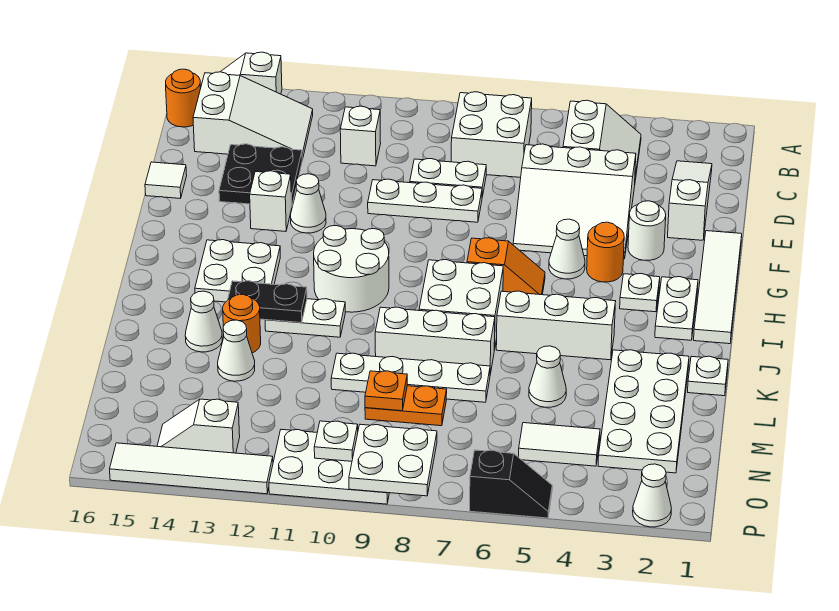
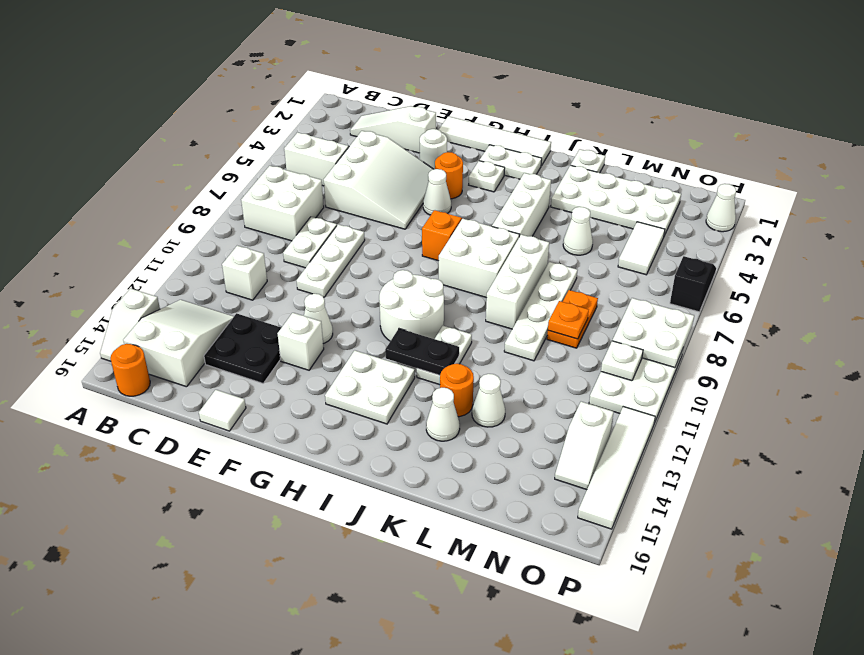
black plate J12:J13 level 2 -> black plate I12:J12 level 2

